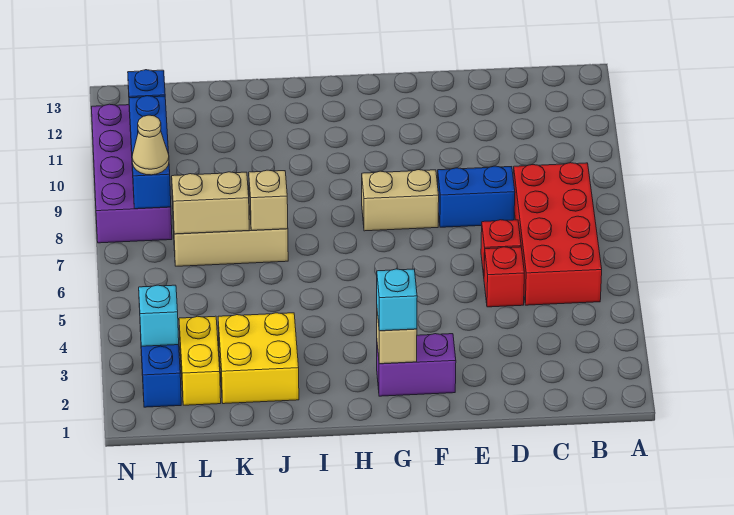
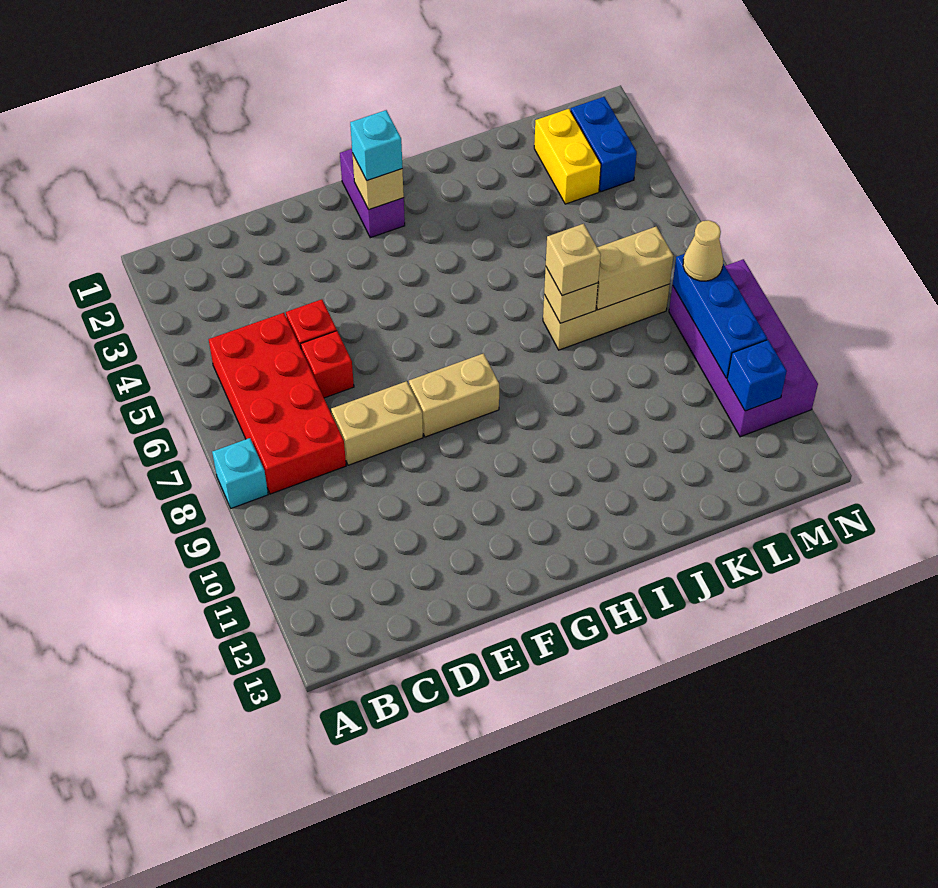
blue brick D8:E8 level 1 -> tan brick D8:E8 level 1
purple brick F2:G2 level 1 -> purple brick G1:G2 level 1
yellow brick J2:K3 level 1 -> none
none -> tan brick J7 level 3
cyan brick M3 level 2 -> cyan brick A8 level 1

